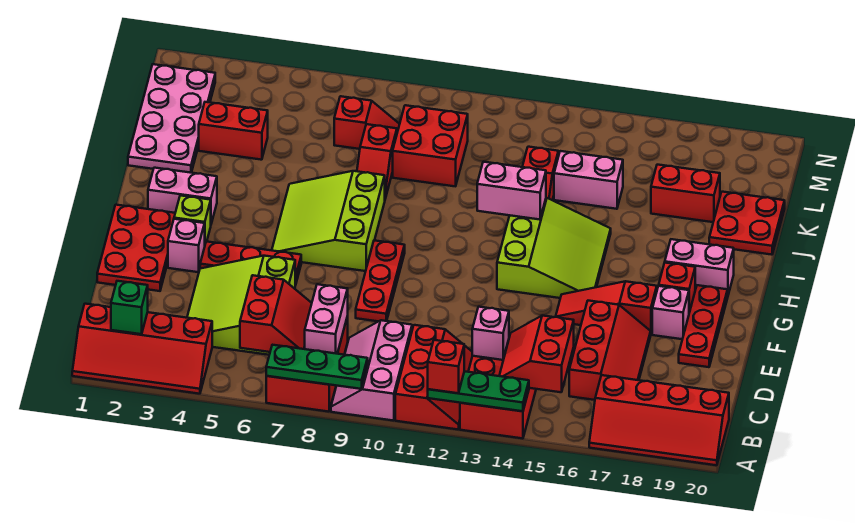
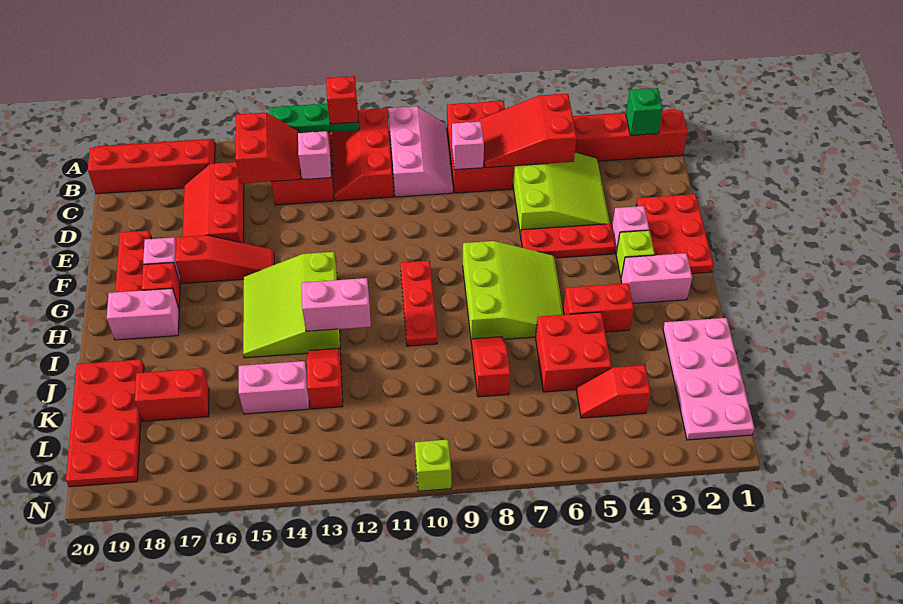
green plate A7:A9 level 2 -> none
red slope B6:C7 level 2 top 6 -> red slope B5:C7 level 2 top 5
pink brick B8:C8 level 2 -> pink brick C8 level 2
red plate E9:G9 level 1 -> red plate G10:I10 level 1
red plate J19:K20 level 1 -> red plate J19:M20 level 1
red brick K3:K4 level 1 -> red brick I4:I5 level 1
red brick K9:L10 level 1 -> red brick J5:K6 level 1
red slope L7:L8 level 1 top 7 -> red slope L4:L5 level 1 top 4
none -> lime brick N10 level 1

